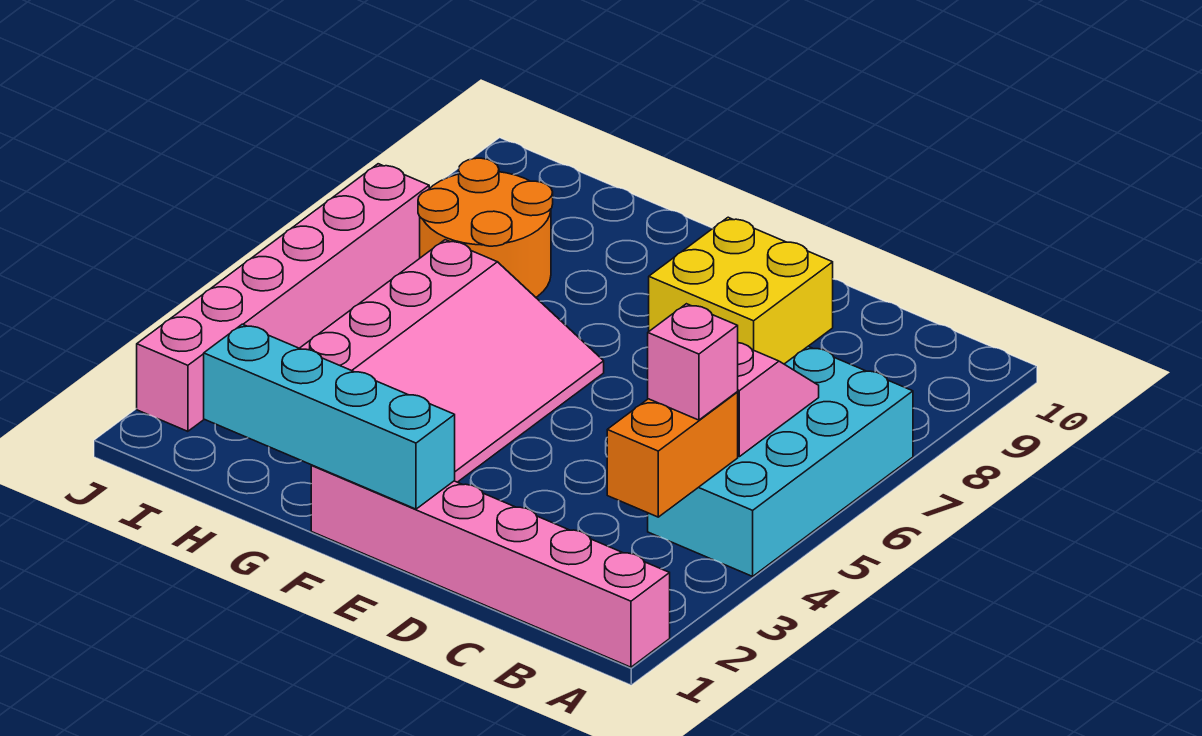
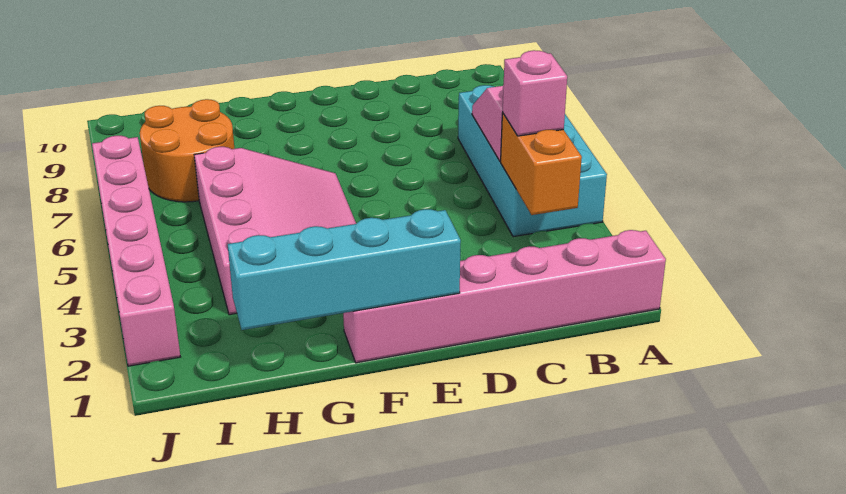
yellow brick D8:E9 level 1 -> none

